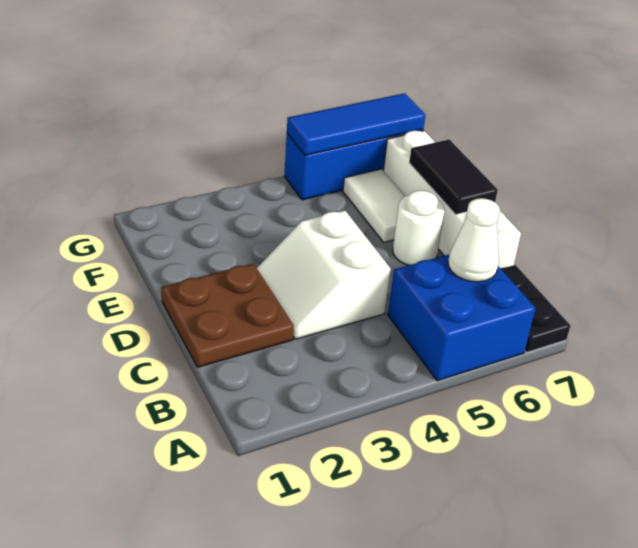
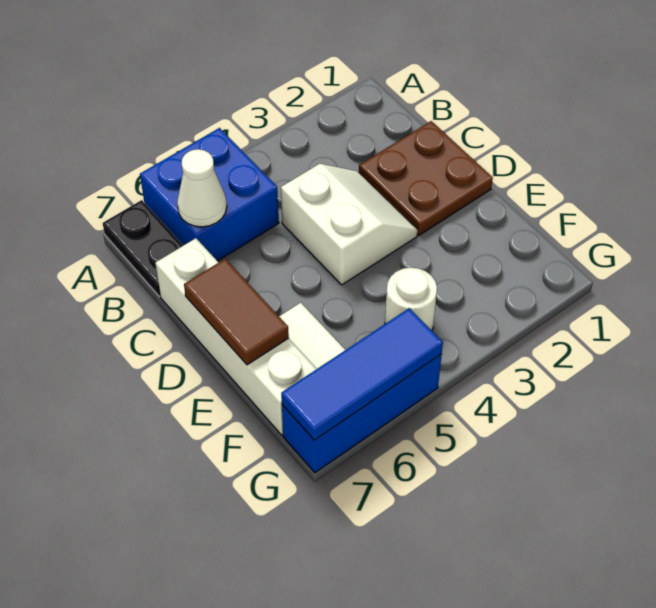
white round brick D6 level 1 -> white round brick F4 level 1
black tile D7:E7 level 2 -> brown tile D7:E7 level 2

